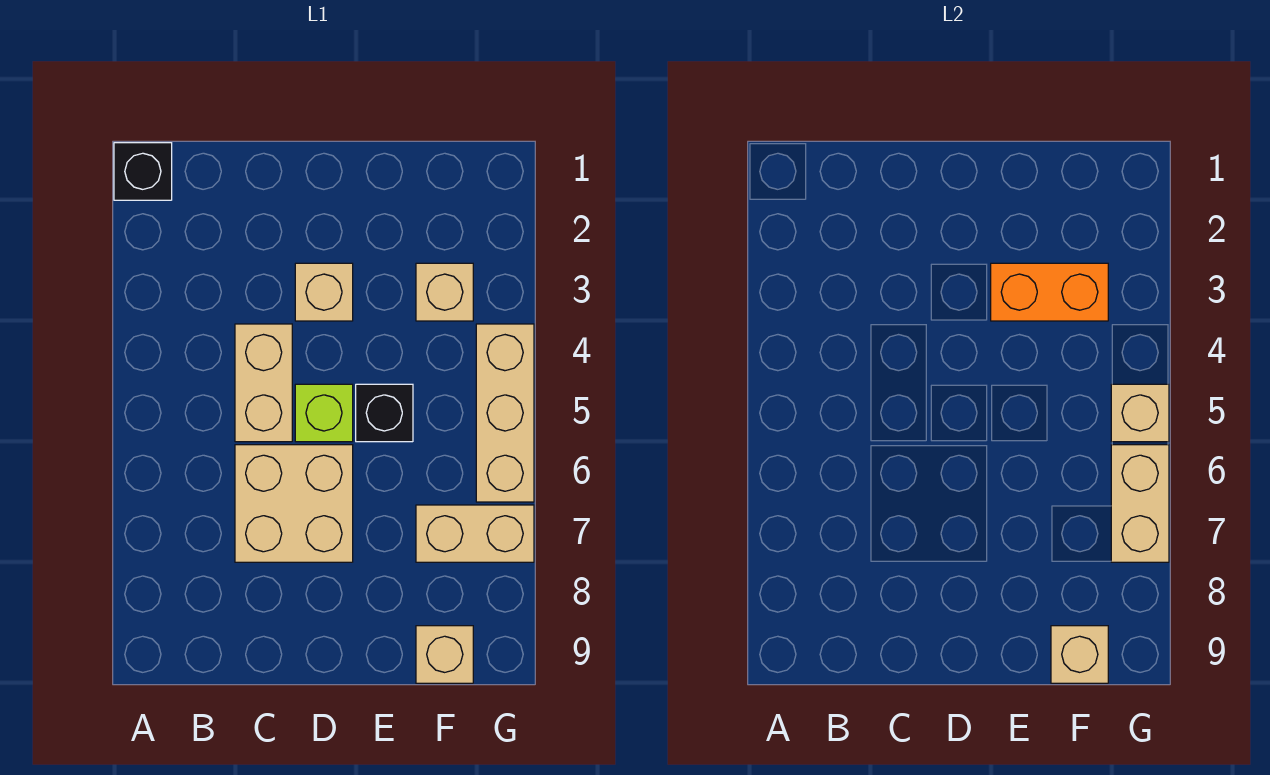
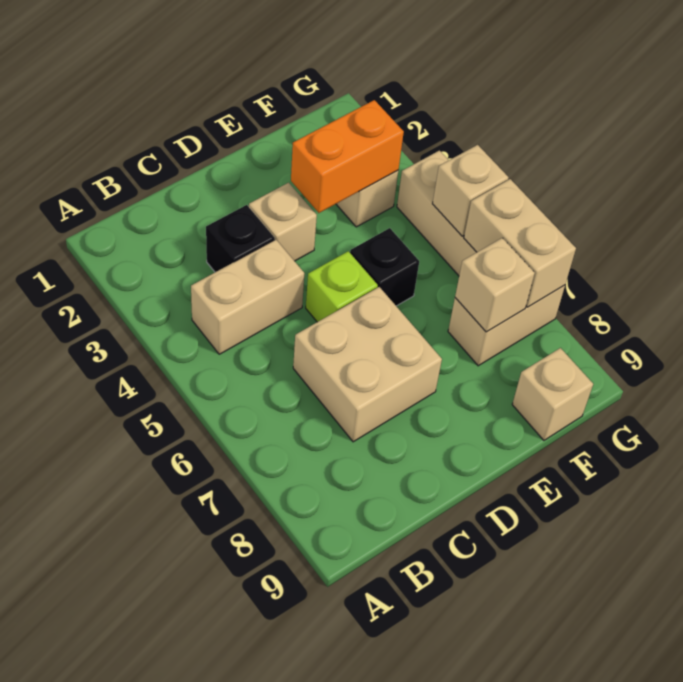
black brick A1 level 1 -> black brick C3 level 1
tan brick C4:C5 level 1 -> tan brick B4:C4 level 1
tan brick F9 level 2 -> tan brick F7 level 2

